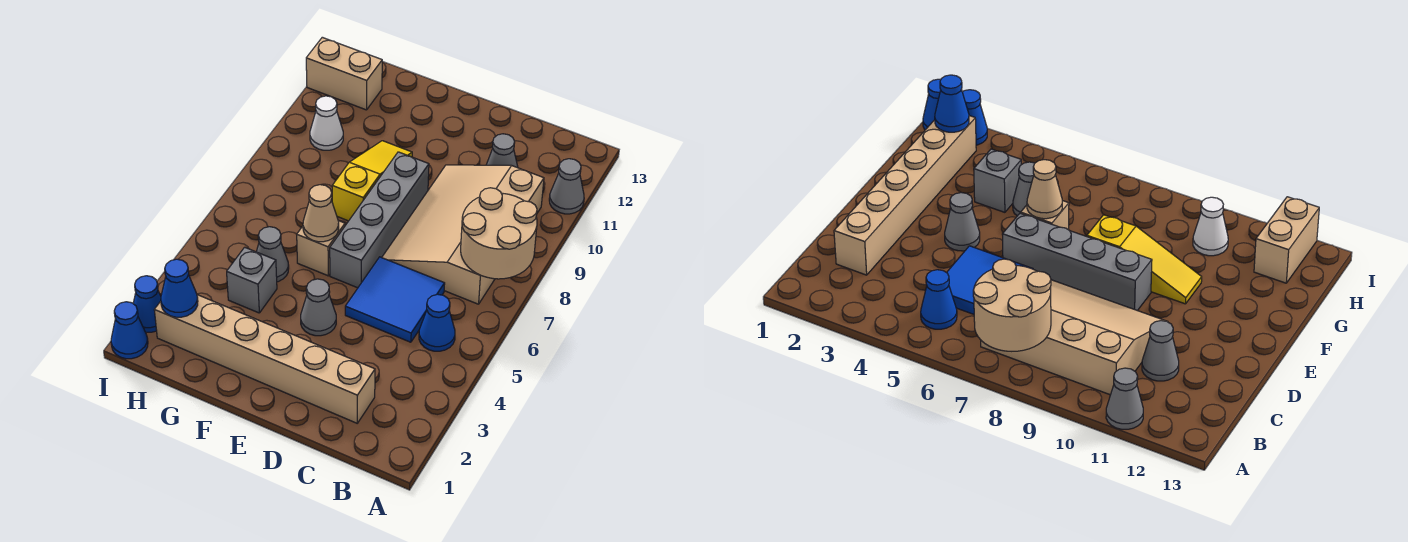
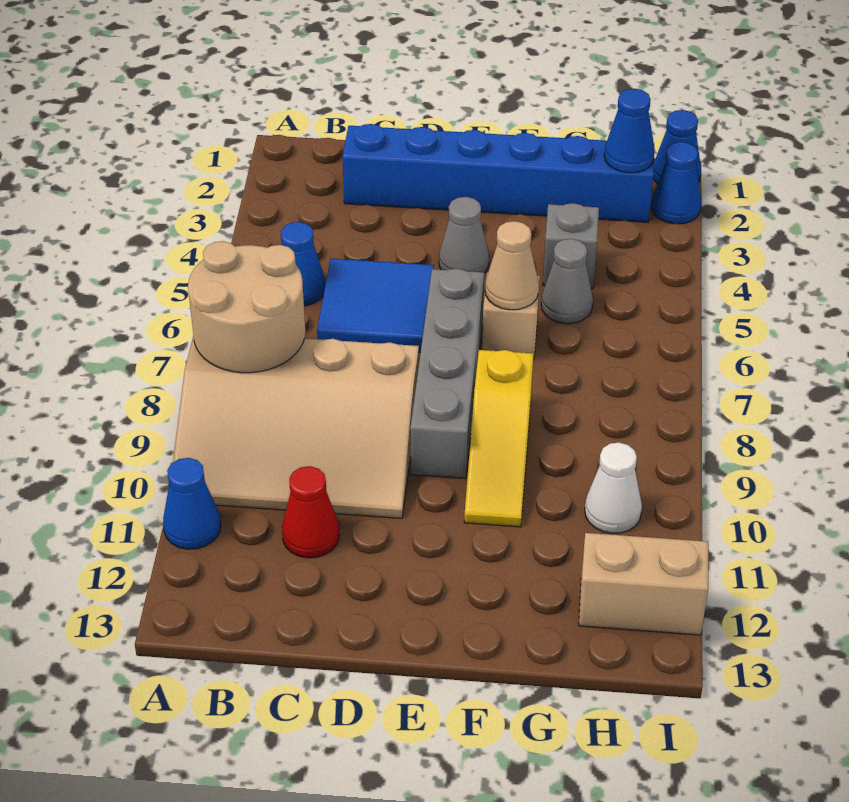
grey cone A11 level 1 -> blue cone A11 level 1
tan slope B7:D10 level 1 top B -> tan slope A8:D10 level 1 top 8
tan brick C2:H2 level 1 -> blue brick C2:H2 level 1
grey cone C11 level 1 -> red cone C11 level 1

